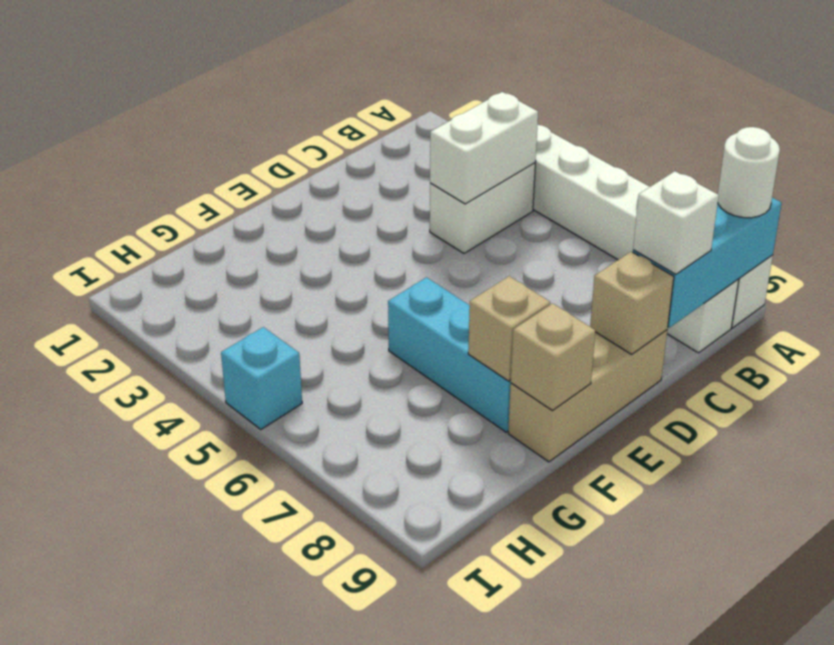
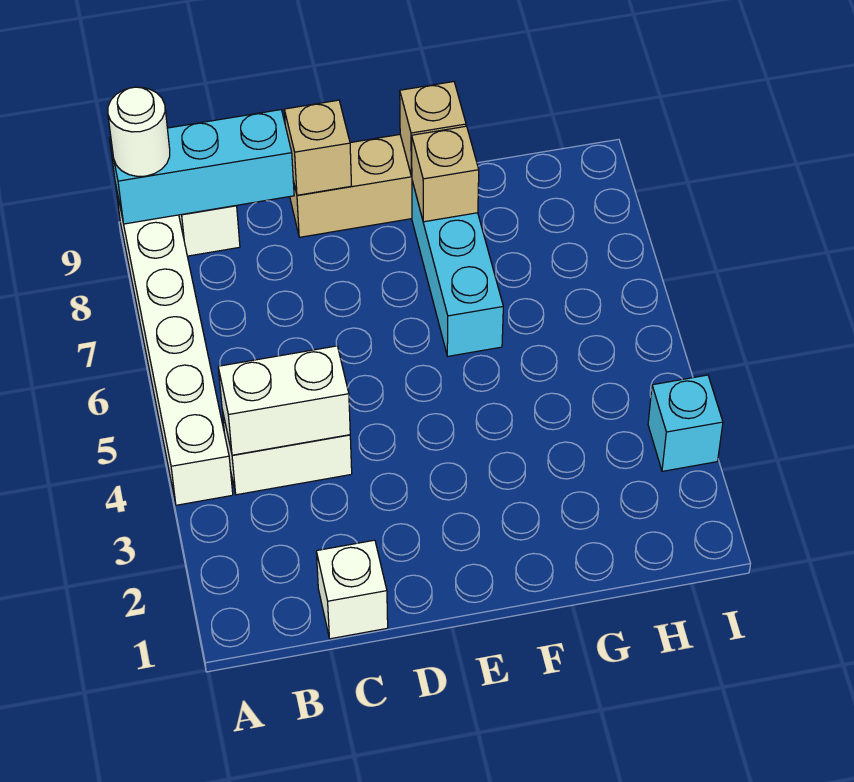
white brick C9 level 3 -> white brick C1 level 1
cyan brick I5 level 1 -> cyan brick I3 level 1

